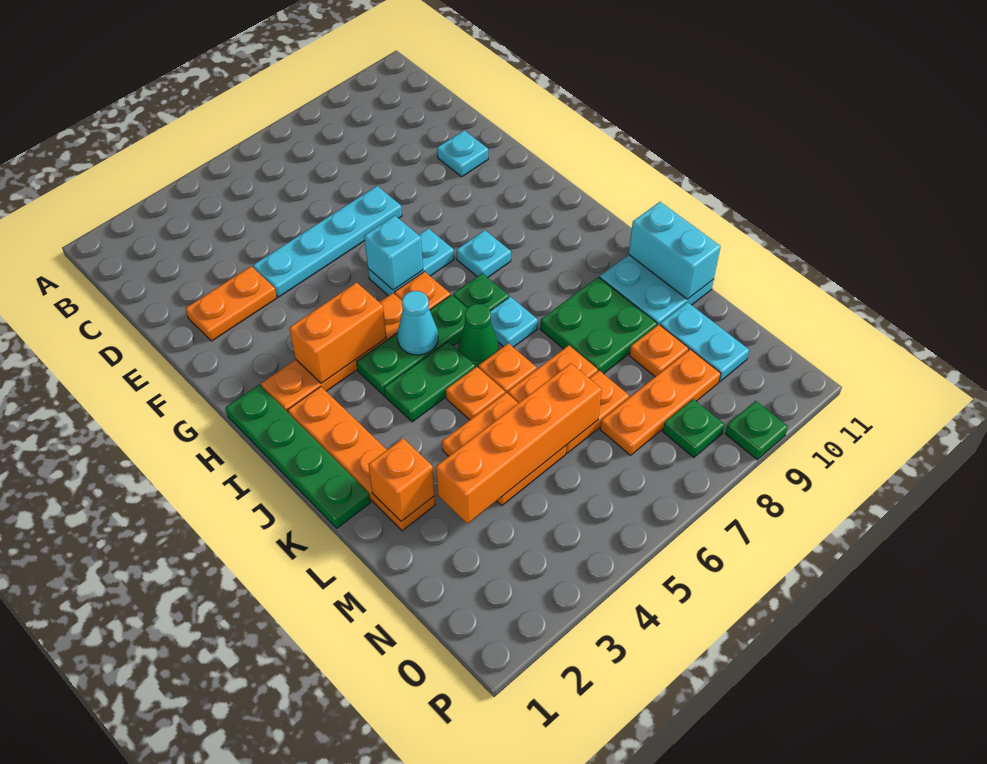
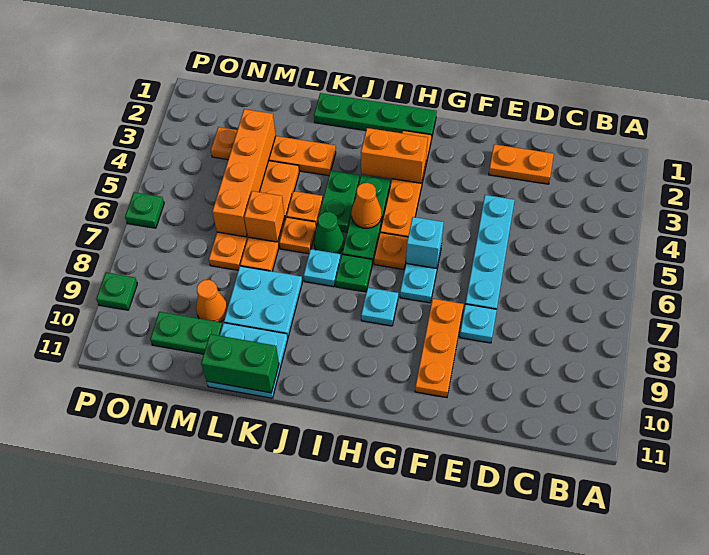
orange plate E2:E3 level 1 -> orange plate D2:E2 level 1
cyan plate E10 level 1 -> cyan plate E8 level 1
orange brick H3:H4 level 2 -> orange brick H3:I3 level 2
orange plate I2:L2 level 1 -> orange plate K3:N3 level 1
cyan cone I5 level 2 -> orange cone I5 level 2
green plate K8:L9 level 1 -> cyan plate K8:L9 level 1
cyan brick K11:L11 level 2 -> green brick K11:L11 level 2
orange brick L2 level 2 -> orange brick L6 level 2
orange plate M9 level 1 -> orange cone M9 level 1
cyan plate M10:N10 level 1 -> green plate M10:N10 level 1
orange plate N7:N9 level 1 -> orange plate F8:F10 level 1
green plate O8 level 1 -> green plate P6 level 1

